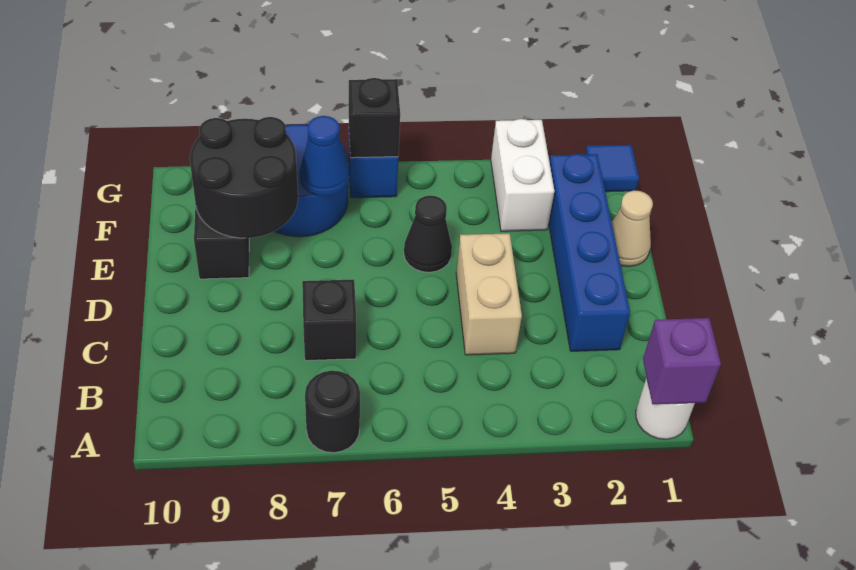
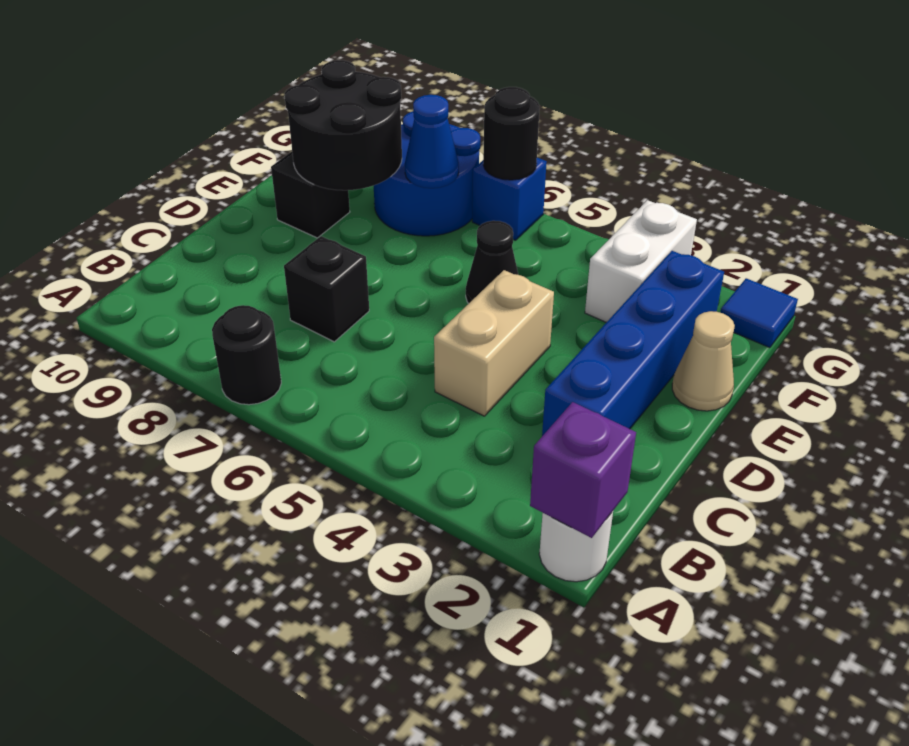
black brick G6 level 2 -> black round brick G6 level 2

